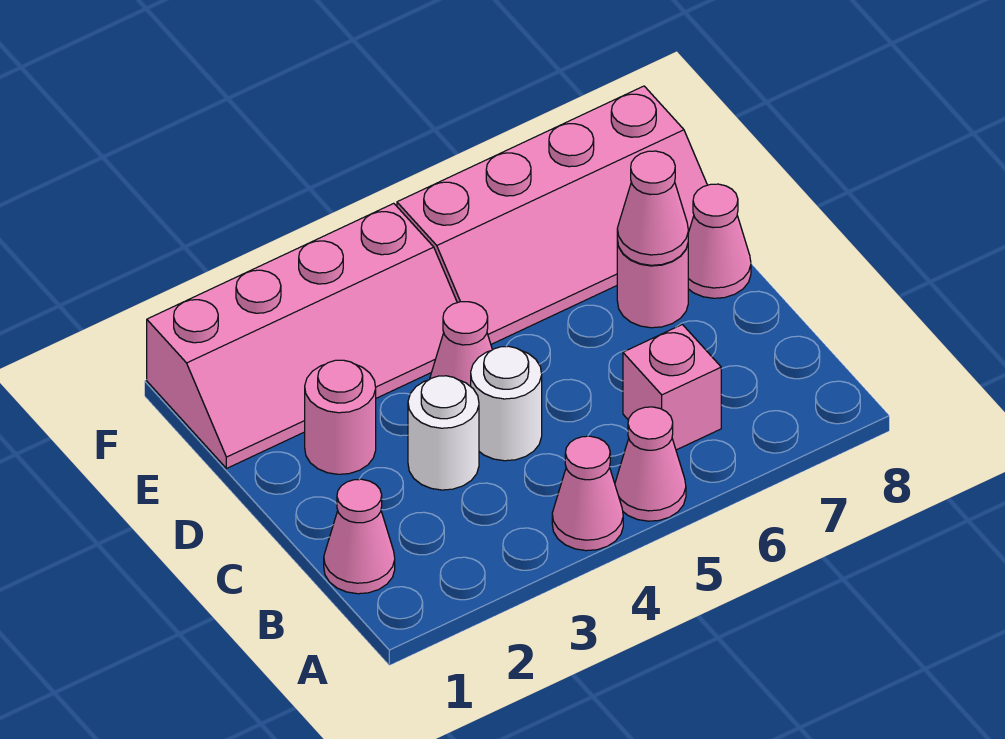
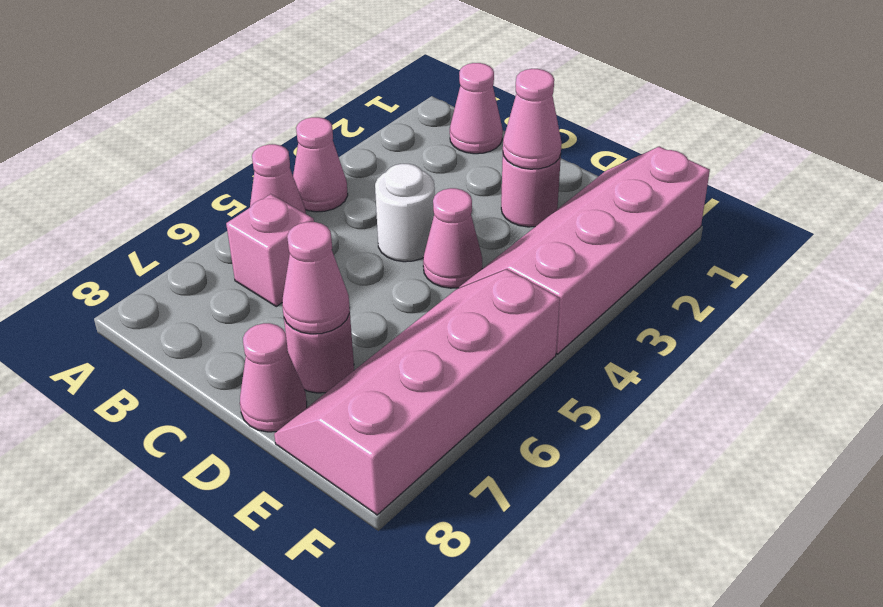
white round brick C3 level 1 -> none
none -> pink cone D2 level 2

